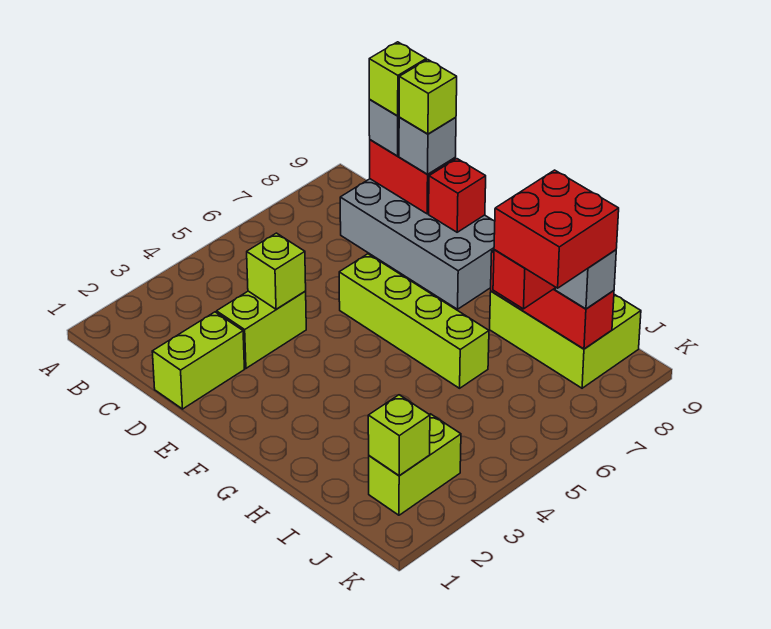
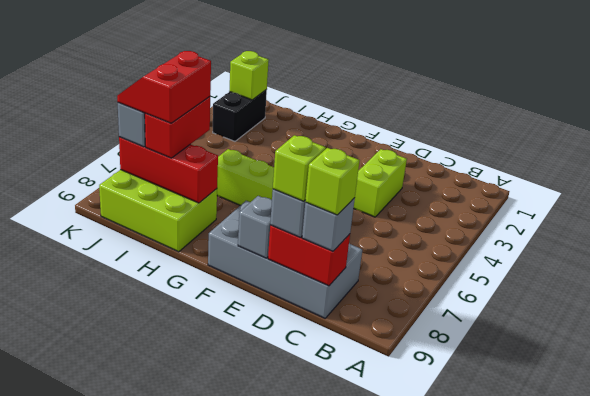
lime brick D1:D2 level 1 -> none
lime brick D4 level 2 -> none
red brick E9 level 2 -> grey brick E9 level 2
red brick I7:J8 level 4 -> red slope I7:J8 level 4 top I
lime brick J2:J3 level 1 -> black brick J2:J3 level 1

